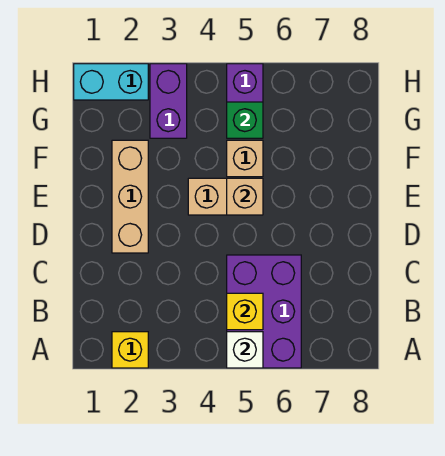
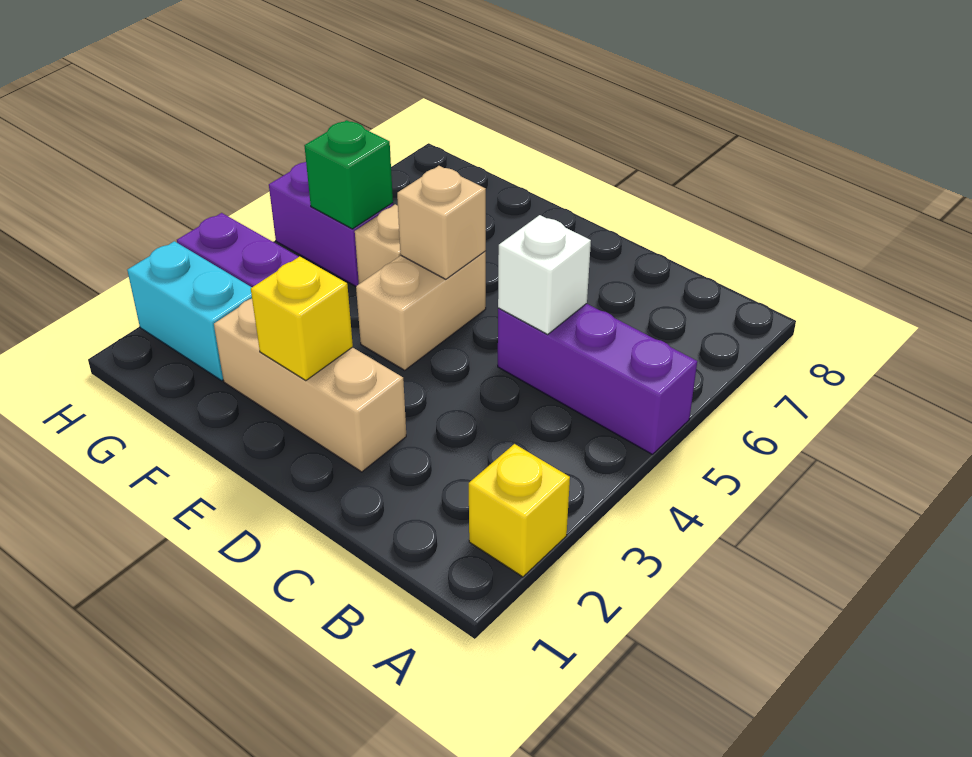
purple brick A5:C6 level 1 -> purple brick A5:C5 level 1
white brick A5 level 2 -> white brick C5 level 2
yellow brick B5 level 2 -> yellow brick E2 level 2
cyan brick H1:H2 level 1 -> cyan brick G2:H2 level 1

